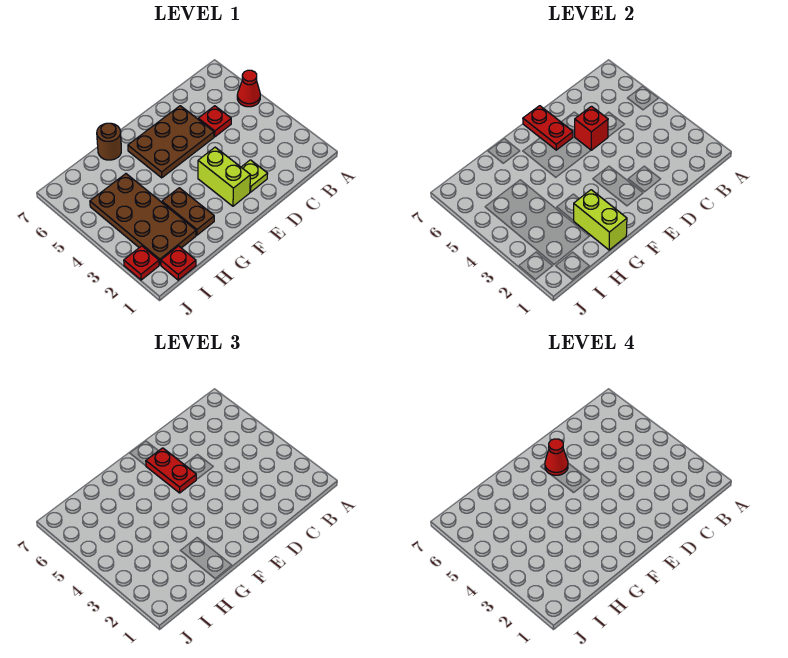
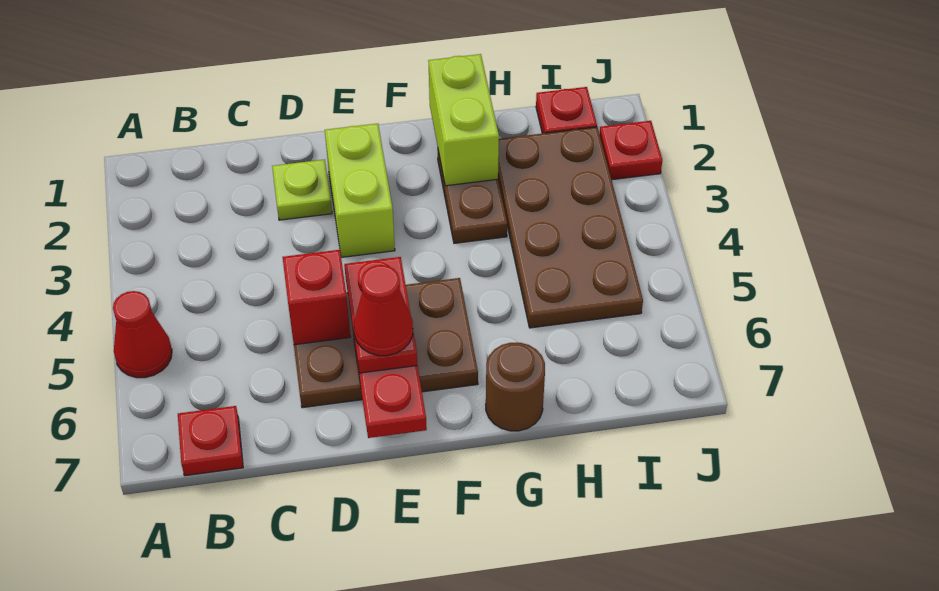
red plate C5 level 1 -> red plate B7 level 1

